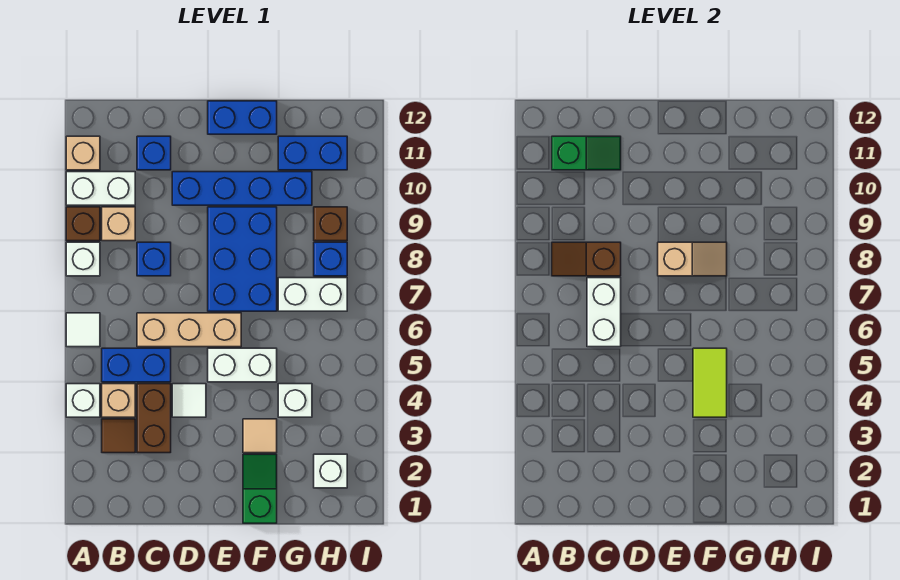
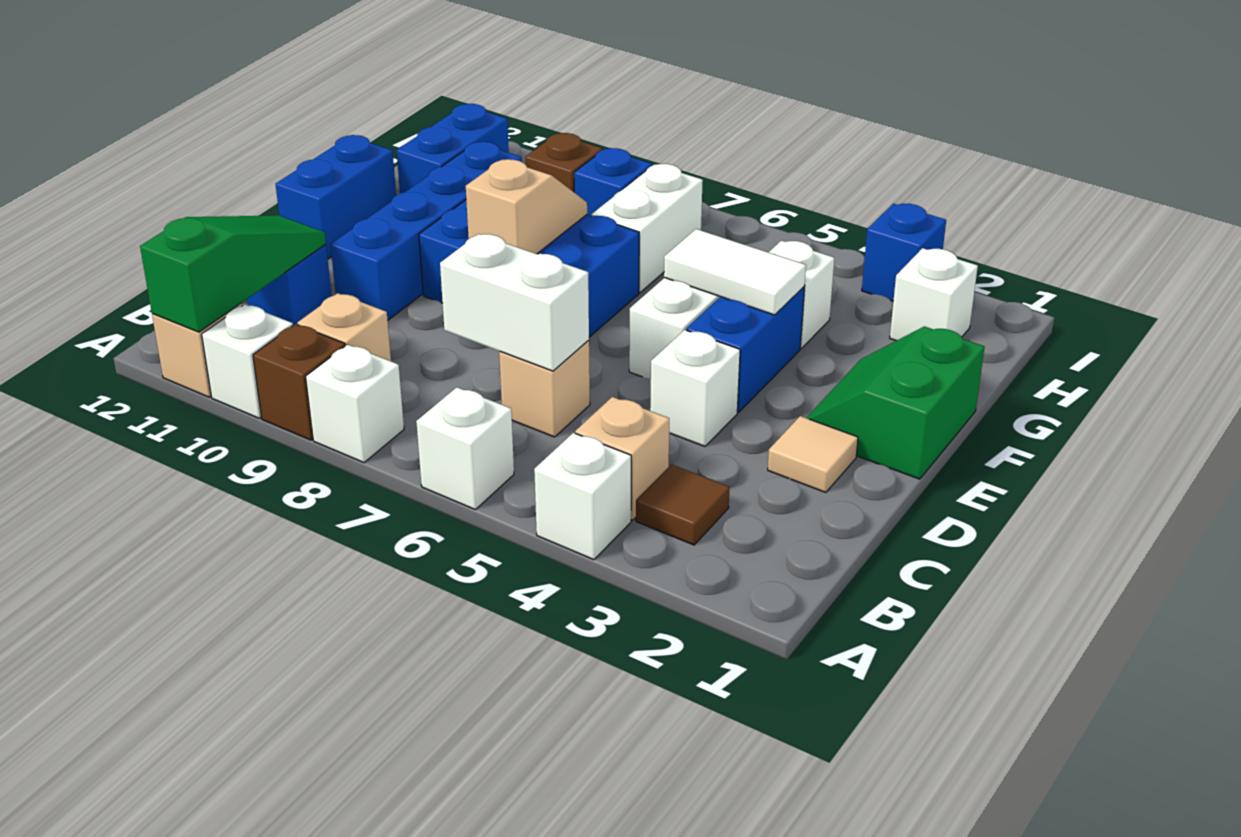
white tile A6 level 1 -> white brick A6 level 1
white brick A10:B10 level 1 -> white brick A10 level 1
blue brick B5:C5 level 1 -> blue brick E4:F4 level 1
brown slope B8:C8 level 2 top C -> none
green slope B11:C11 level 2 top B -> green slope A11:C11 level 2 top A
brown brick C3:C4 level 1 -> none
tan brick C6:E6 level 1 -> tan brick C6 level 1
blue brick C8 level 1 -> blue brick I3 level 1
white tile D4 level 1 -> white brick D4 level 1
green slope F1:F2 level 1 top 1 -> green slope E1:F2 level 1 top 1
tan tile F3 level 1 -> tan tile D2 level 1
lime tile F4:F5 level 2 -> white tile F4:F5 level 2

